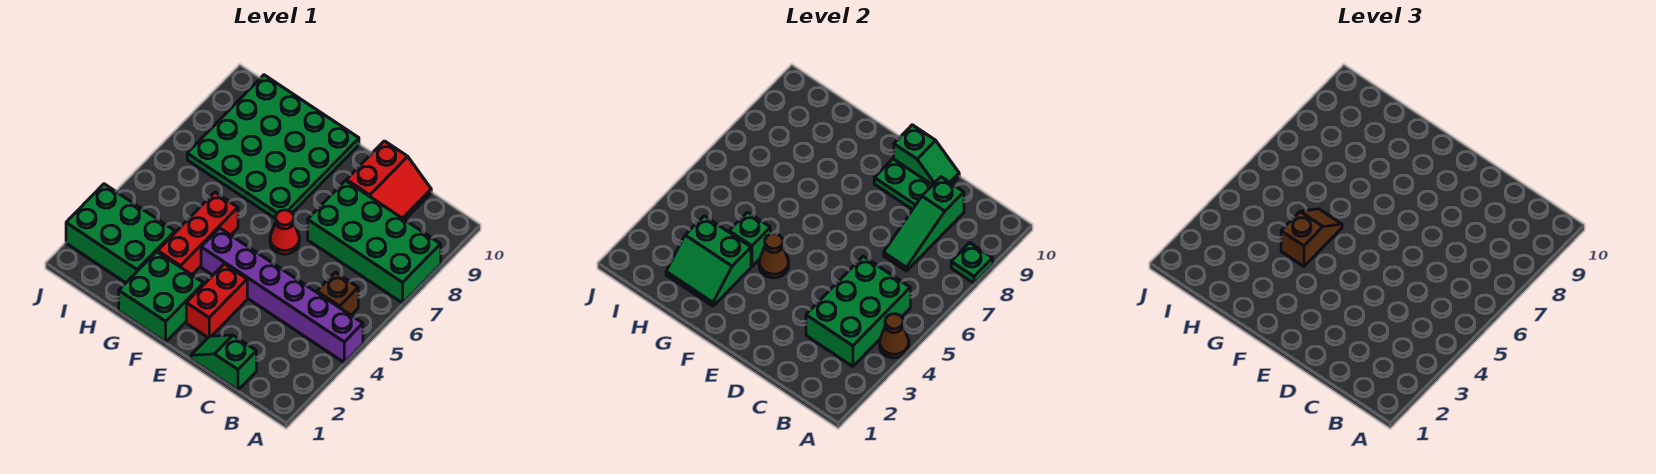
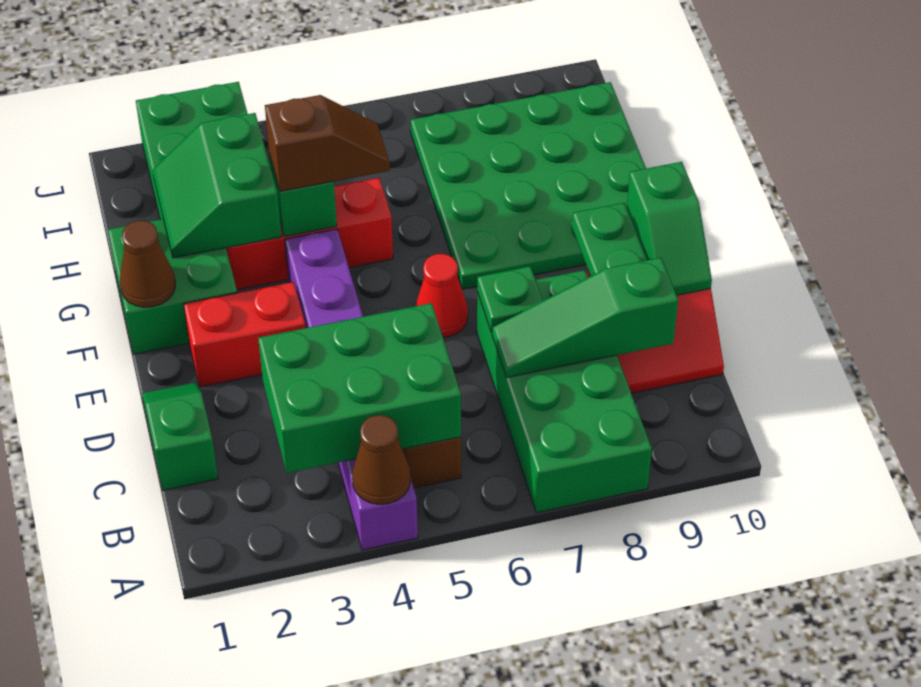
green plate A8 level 2 -> green plate D7 level 2
brown cone F4 level 2 -> brown cone F1 level 2

